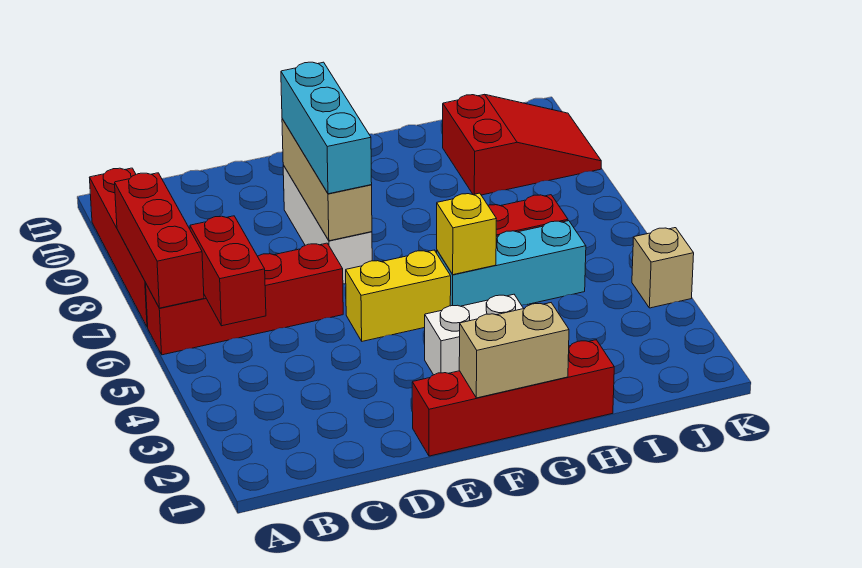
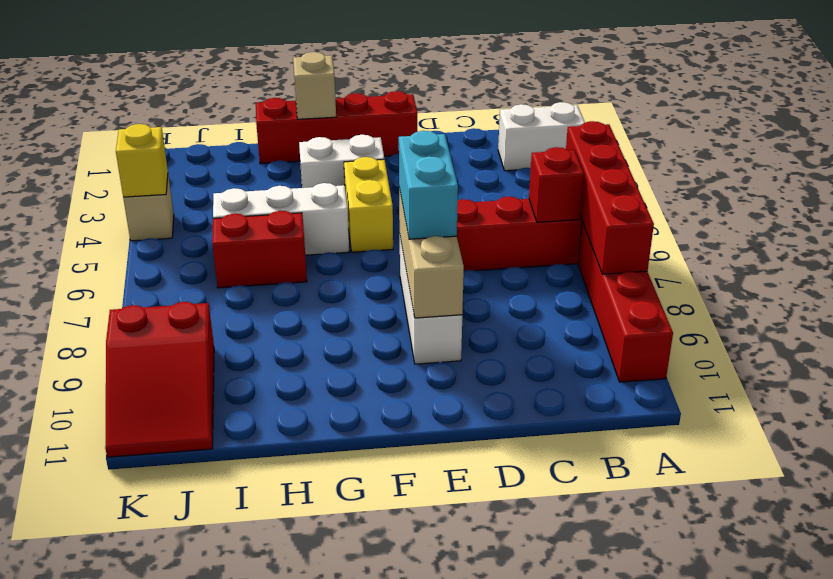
none -> white brick A2:B2 level 1
red brick A6:A8 level 2 -> red brick A5:A8 level 2
red brick B5:B6 level 2 -> red brick B6 level 2
yellow brick E5:F5 level 1 -> yellow brick F4:F5 level 1
cyan brick E7:E9 level 3 -> cyan brick E7:E8 level 3
tan brick F1:G1 level 2 -> tan brick G1 level 2
cyan brick G5:I5 level 1 -> white brick G5:I5 level 1
yellow brick G5 level 2 -> yellow brick K4 level 2
red slope I9:K10 level 1 top I -> red slope J9:K11 level 1 top 9

